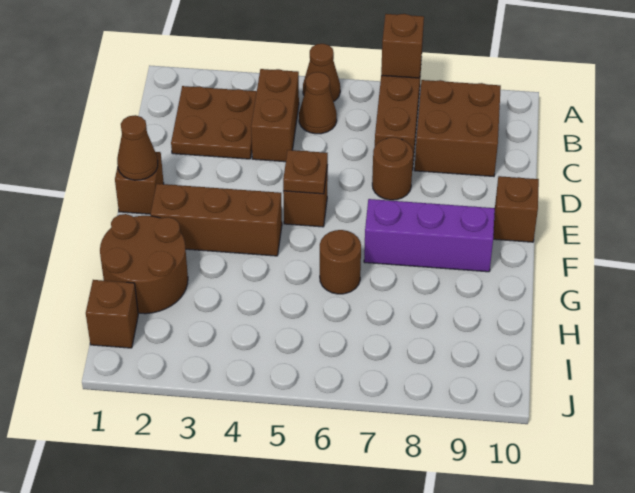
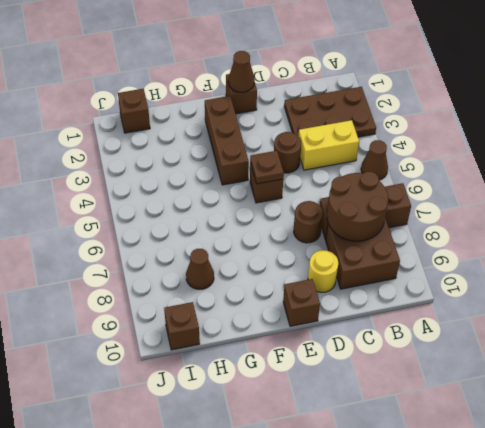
brown brick A7 level 2 -> brown brick I10 level 1
brown plate B2:C3 level 1 -> brown plate A2:C3 level 1
brown brick B4:C4 level 1 -> yellow brick B4:C4 level 1
brown cone B5 level 1 -> brown cone H8 level 1
none -> yellow round brick D9 level 1
purple brick F7:F9 level 1 -> none
brown round brick G1:H2 level 1 -> brown round brick B7:C8 level 2
brown round brick G6 level 1 -> brown round brick D4 level 1

